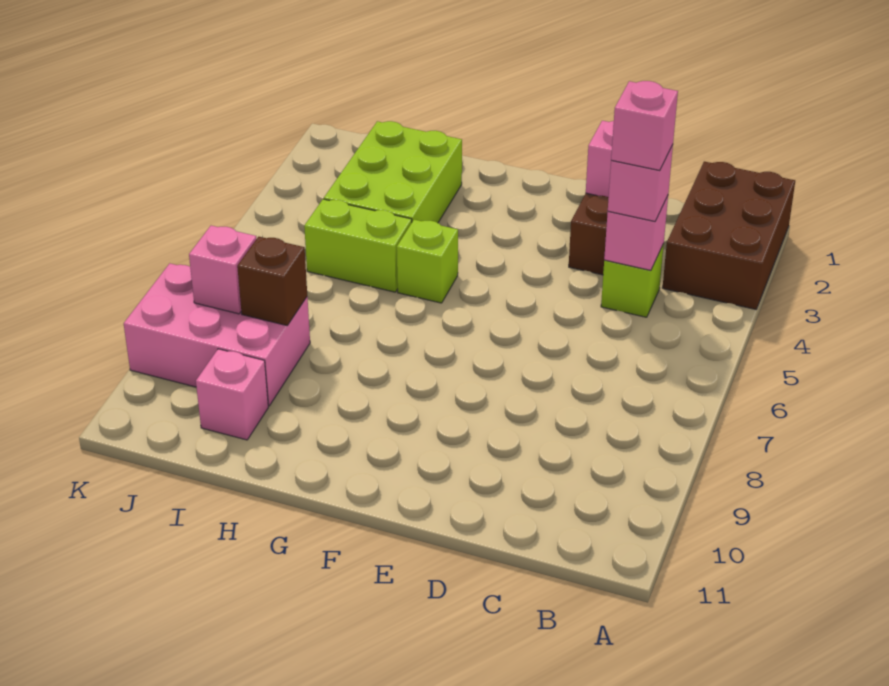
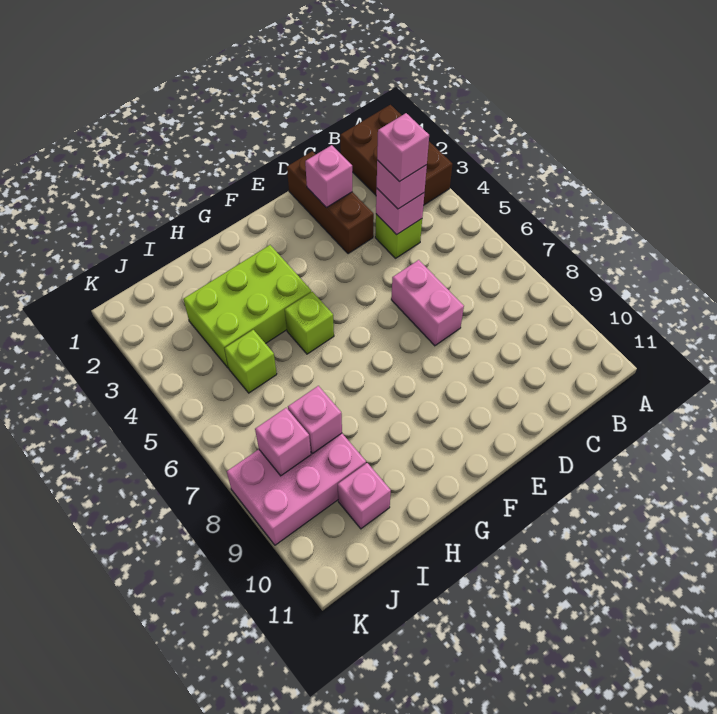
none -> pink brick D6:D7 level 1
lime brick H2:I4 level 1 -> lime brick G3:I4 level 1
lime brick H5:I5 level 1 -> lime brick I5 level 1
brown brick I8 level 2 -> pink brick I8 level 2

